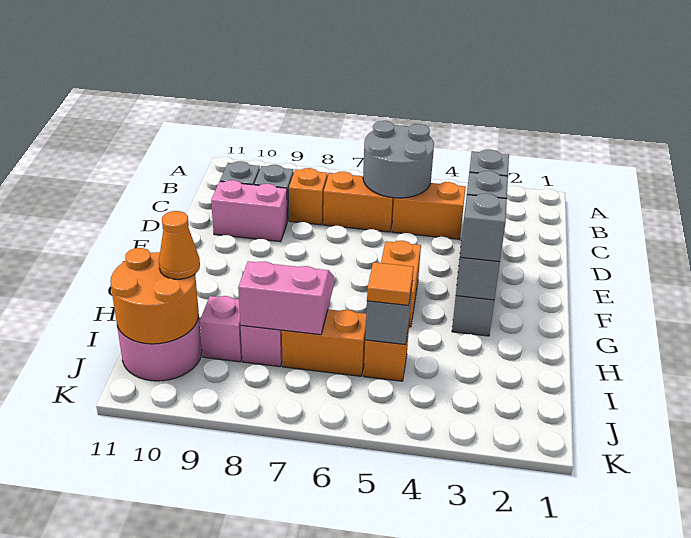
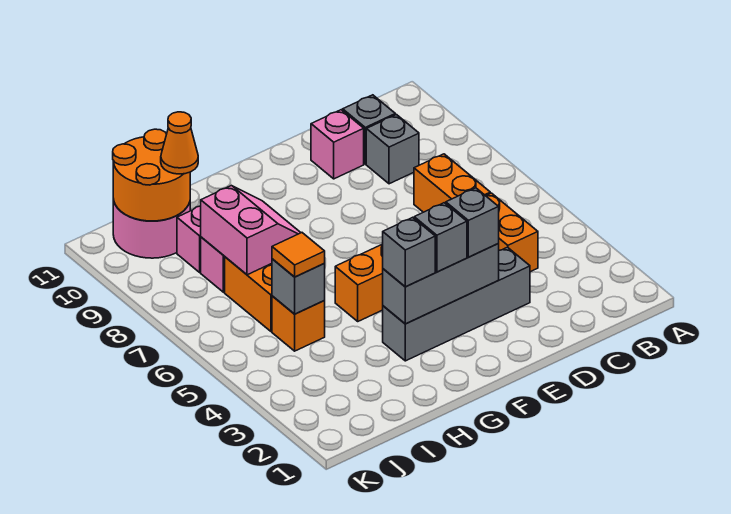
grey round brick B5:C6 level 2 -> none
orange brick C8 level 1 -> none
pink brick D9:D10 level 1 -> pink brick D10 level 1

